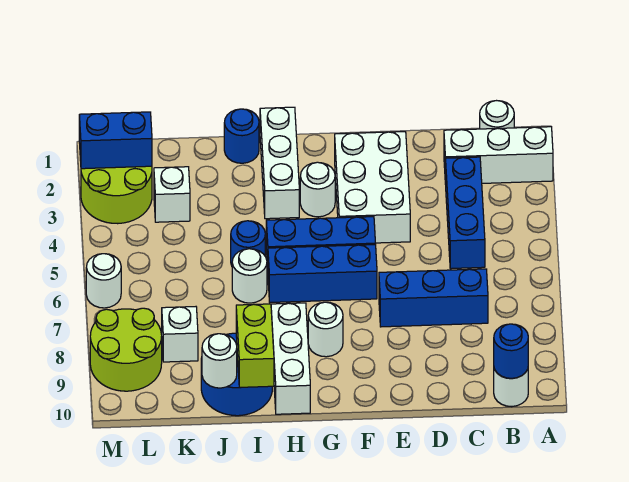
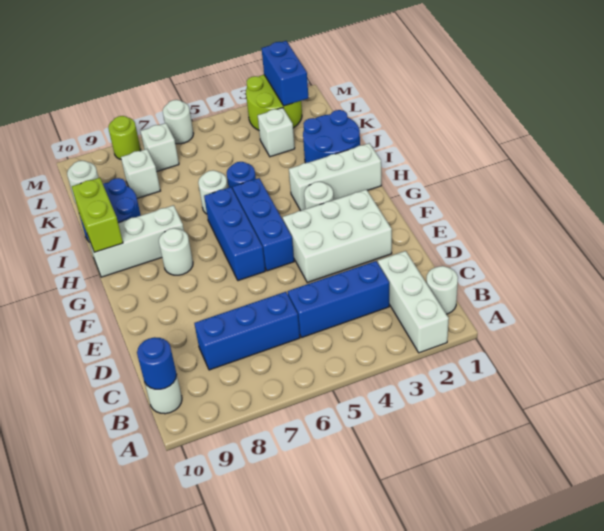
blue brick C7:E7 level 1 -> blue brick C6:C8 level 1
blue round brick I1 level 1 -> blue round brick I1:J2 level 1
lime brick I9:I10 level 2 -> lime brick H10:I10 level 2
none -> white brick L7 level 1
lime round brick L8:M9 level 1 -> lime round brick M8 level 1

